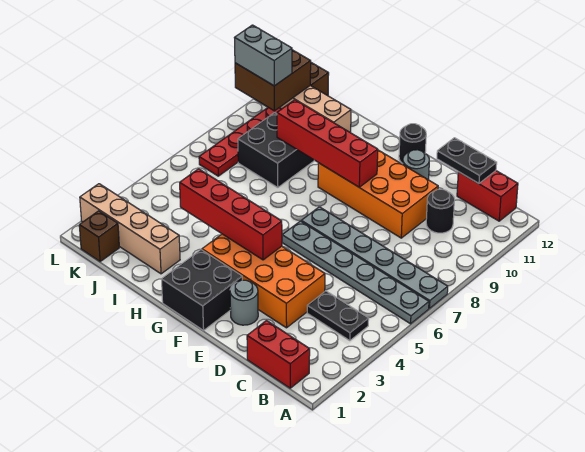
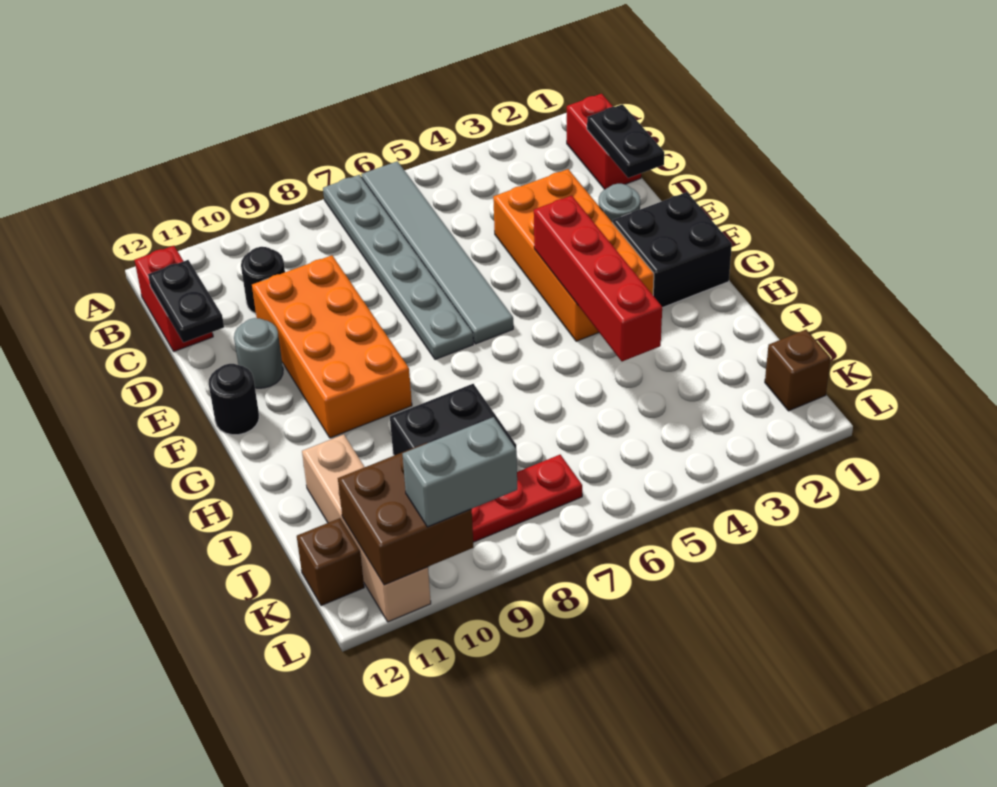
grey plate A6:F6 level 1 -> grey tile A6:F6 level 1
black plate B4:C4 level 1 -> black plate C1:D1 level 2
red brick F9:I9 level 2 -> none
tan brick I2:L2 level 1 -> none
grey brick K10:L10 level 3 -> grey brick L9:L10 level 3

